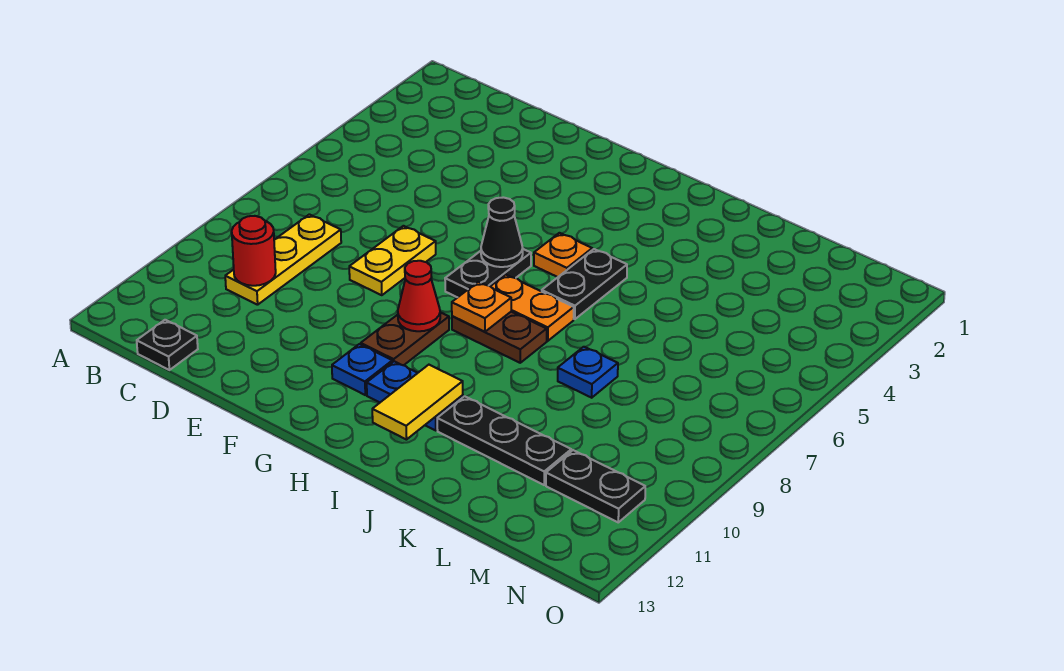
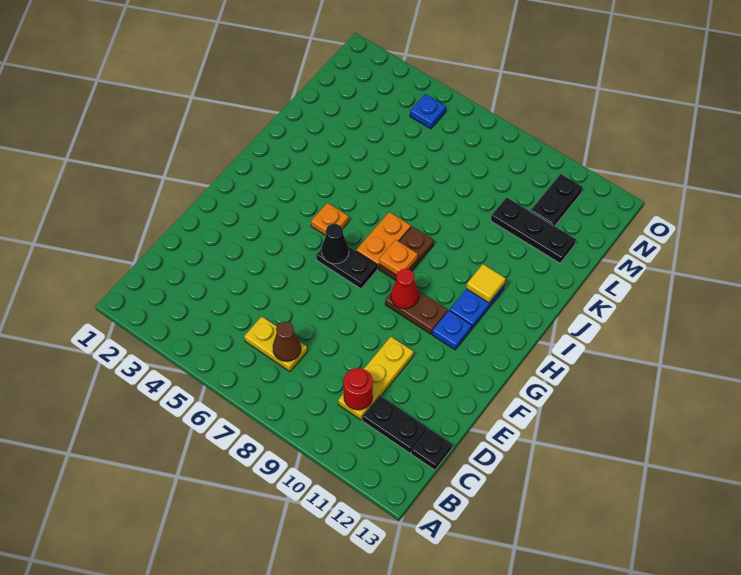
none -> brown cone C7 level 2
yellow plate C8:C10 level 1 -> yellow plate C10:E10 level 1
yellow plate E7:E8 level 1 -> yellow plate C6:C7 level 1
black plate I5:I6 level 1 -> black plate C11:C12 level 1
yellow tile I11:I12 level 2 -> yellow tile I11 level 2
black plate J11:L11 level 1 -> black plate L10:L12 level 1
blue plate K8 level 1 -> blue plate N5 level 1

